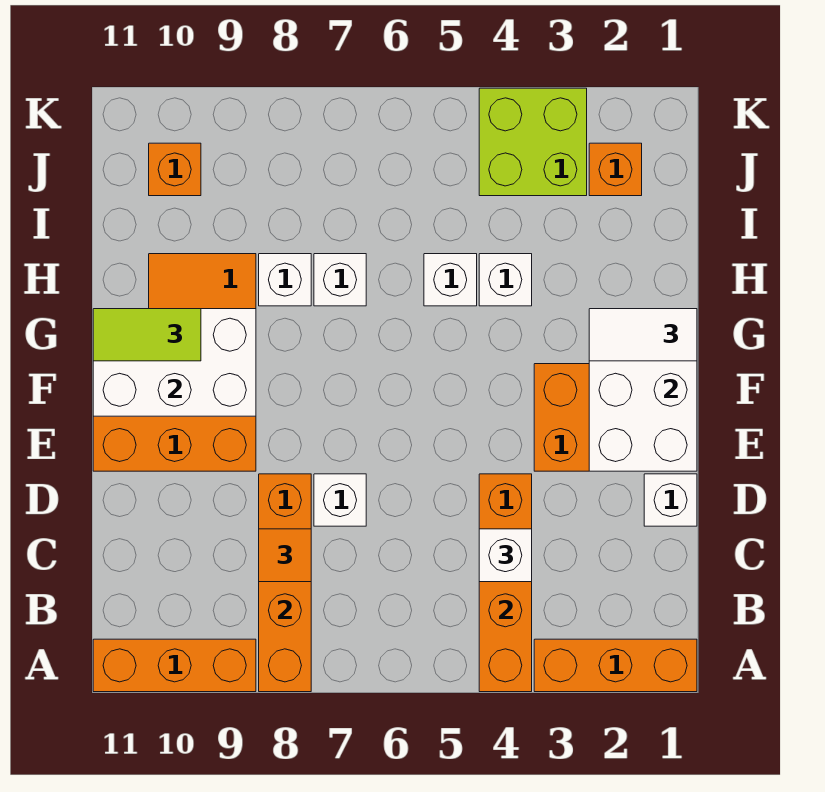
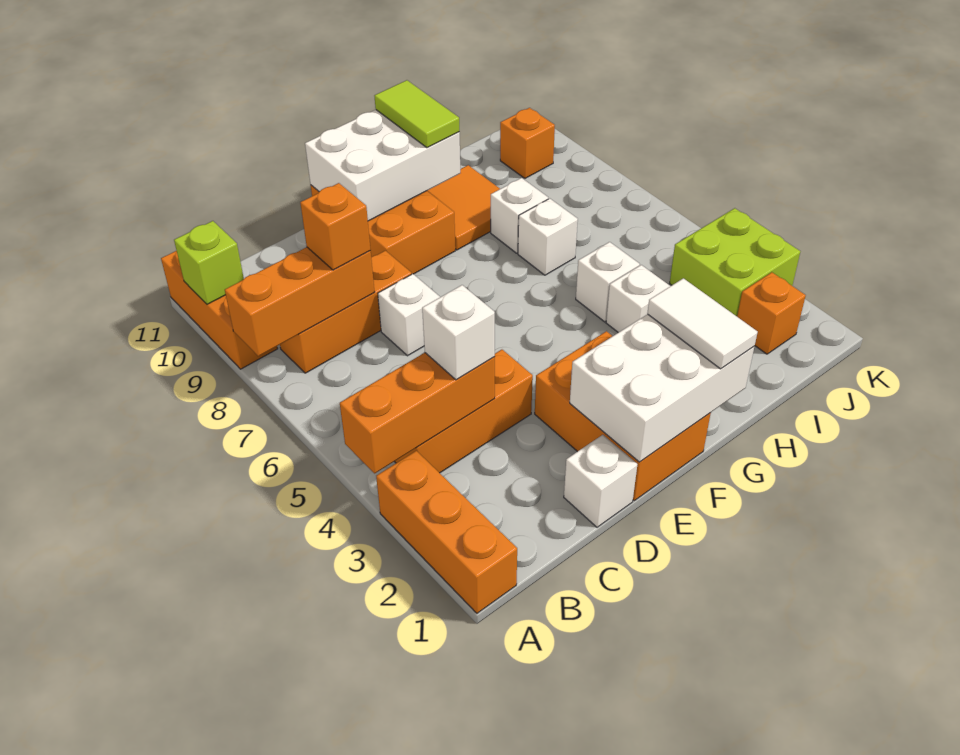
none -> lime brick A10 level 2
orange tile C8 level 3 -> orange brick C8 level 3
white brick F9:G11 level 2 -> white brick E10:G11 level 2

